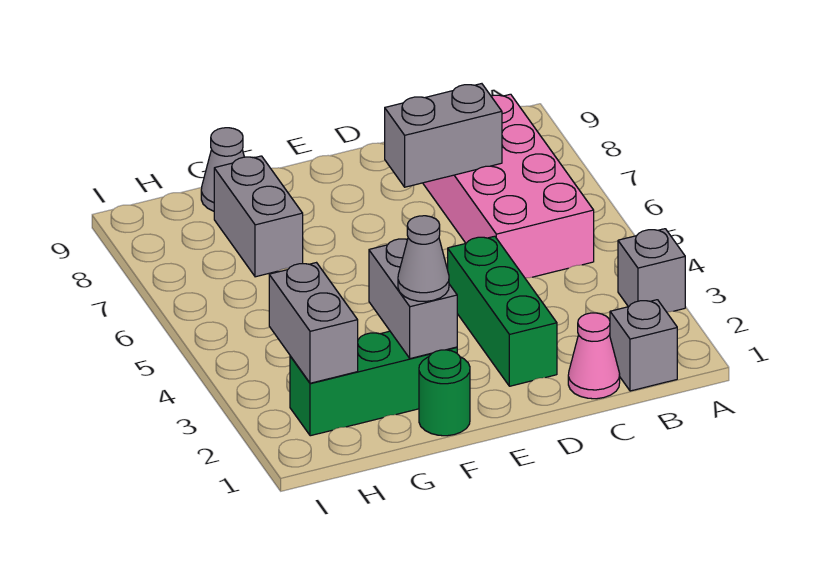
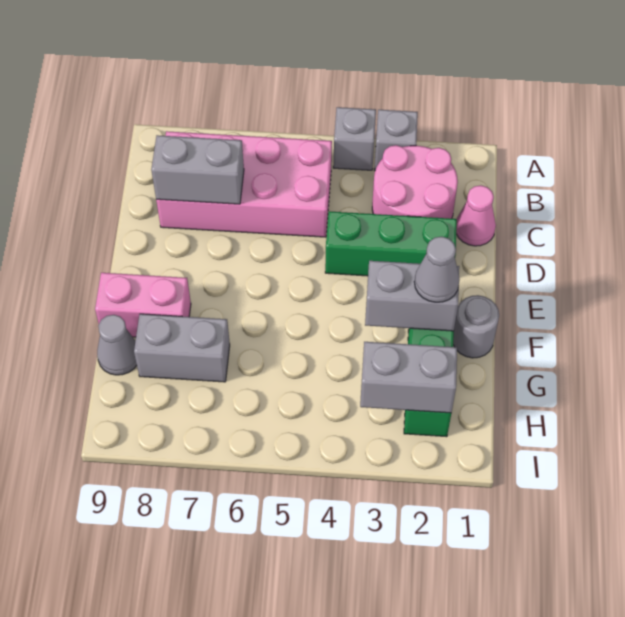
grey brick B1 level 1 -> grey brick A4 level 1
none -> pink round brick B2:C3 level 1
grey brick C7:D7 level 2 -> grey brick C7:C8 level 2
green round brick F1 level 1 -> grey round brick F1 level 1
none -> pink brick F8:F9 level 1

